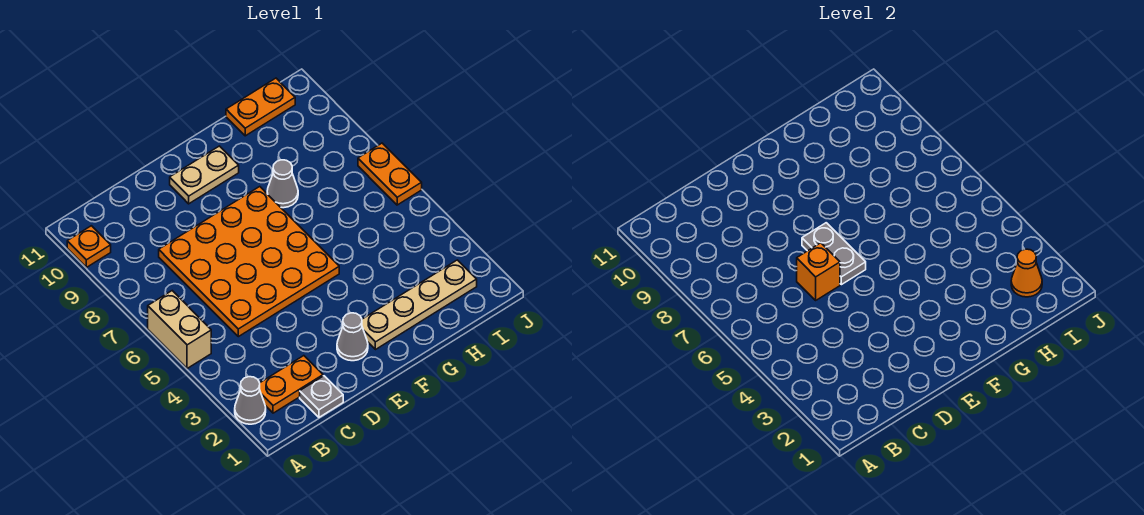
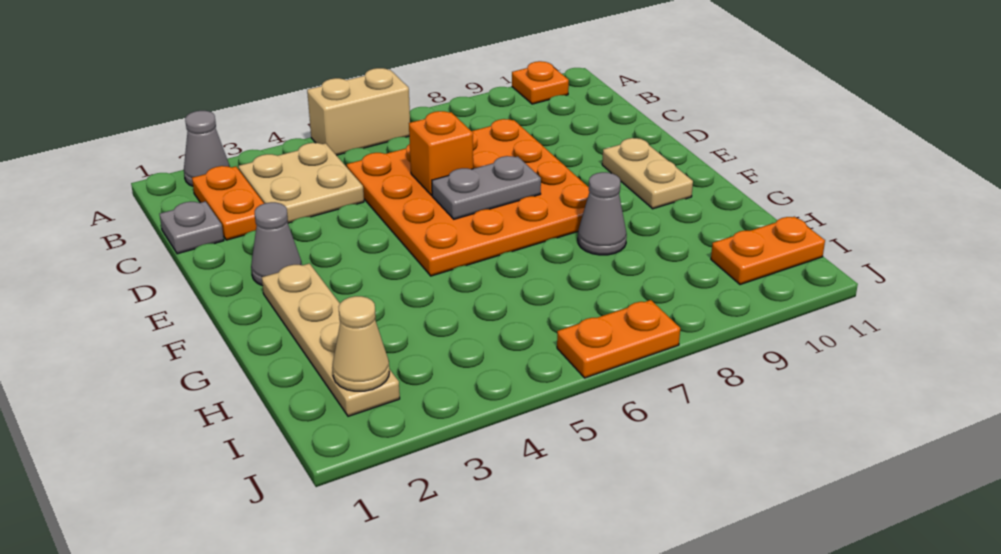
none -> tan plate B3:C4 level 1
orange plate H11:I11 level 1 -> orange plate I10:I11 level 1
orange cone I2 level 2 -> tan cone I2 level 2

